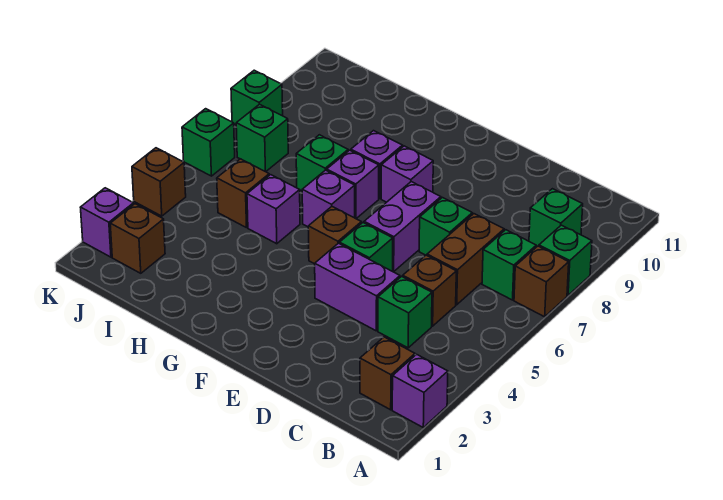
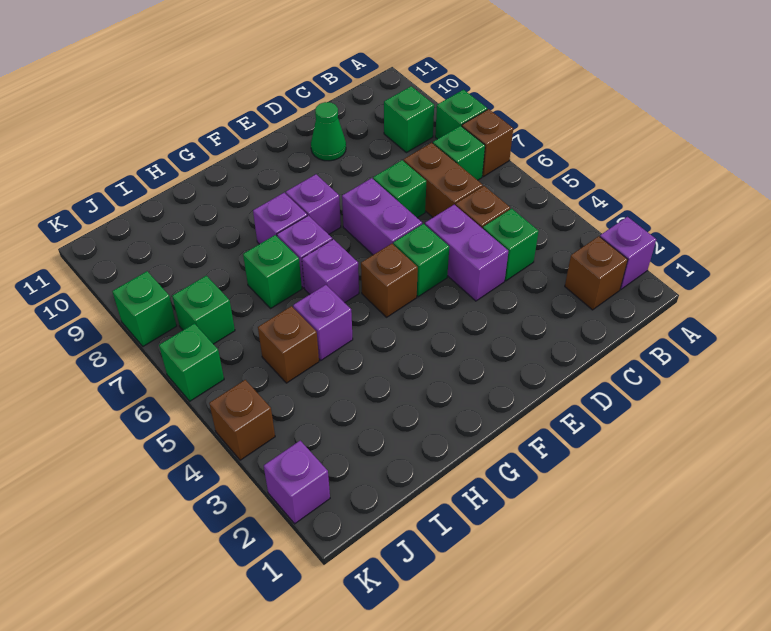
purple brick D4:E4 level 1 -> purple brick D4:D5 level 1
none -> green cone D10 level 1
brown brick J2 level 1 -> none

